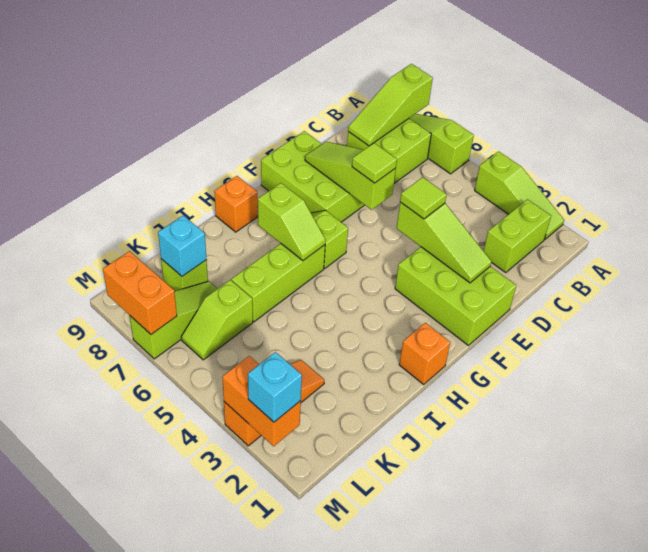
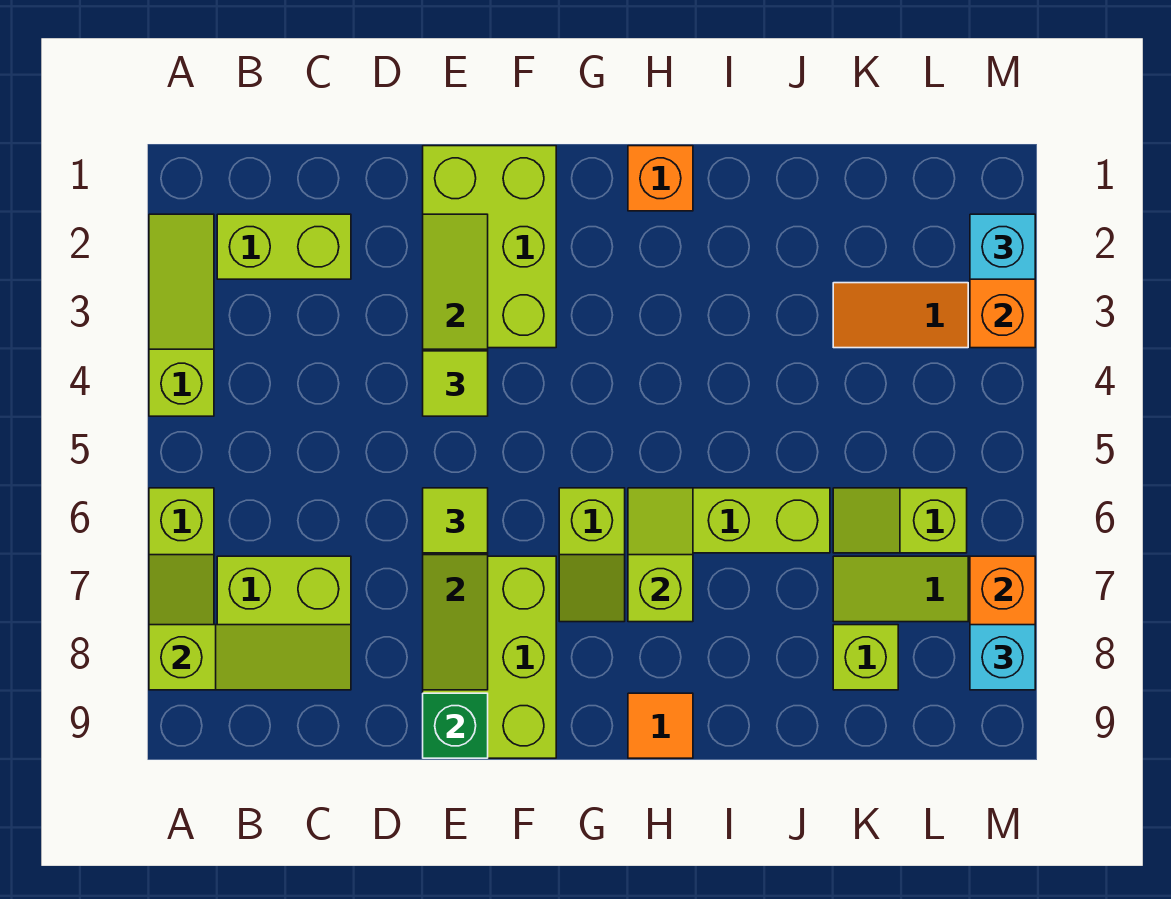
none -> green brick E9 level 2
orange brick H9 level 1 -> orange tile H9 level 1
lime slope K6:L6 level 1 top K -> lime slope K6:L6 level 1 top L
cyan brick K8 level 2 -> cyan brick M8 level 3

